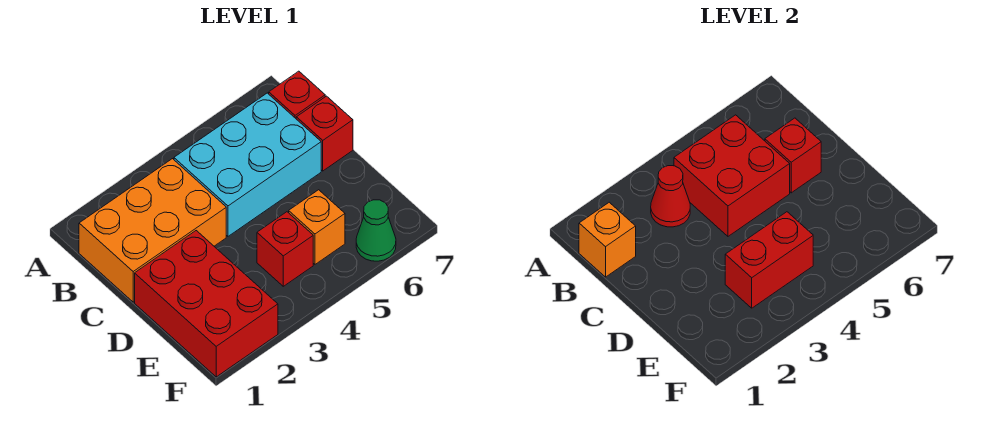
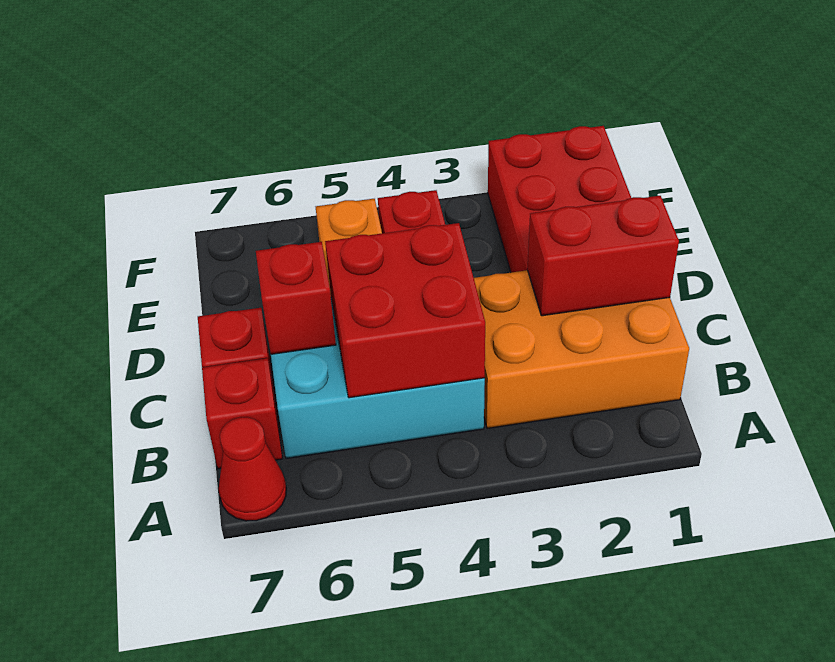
orange brick B1 level 2 -> none
red cone B3 level 2 -> red cone A7 level 1
red brick E3:E4 level 2 -> red brick C1:C2 level 2
green cone F6 level 1 -> none

